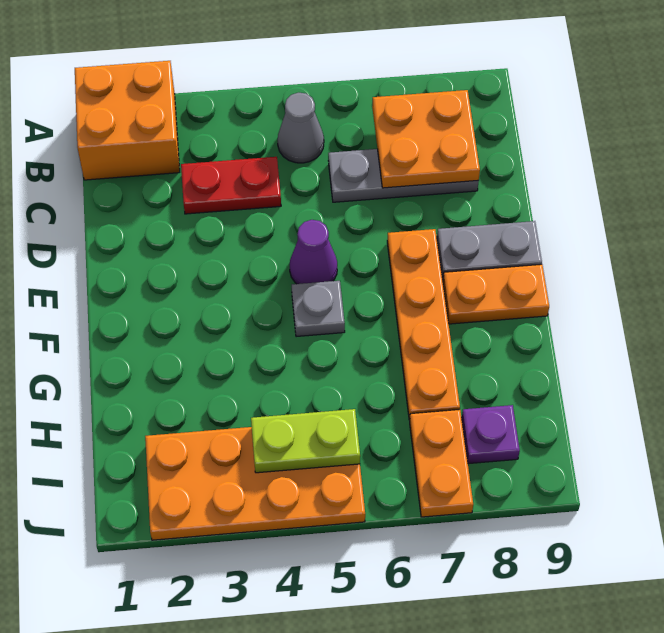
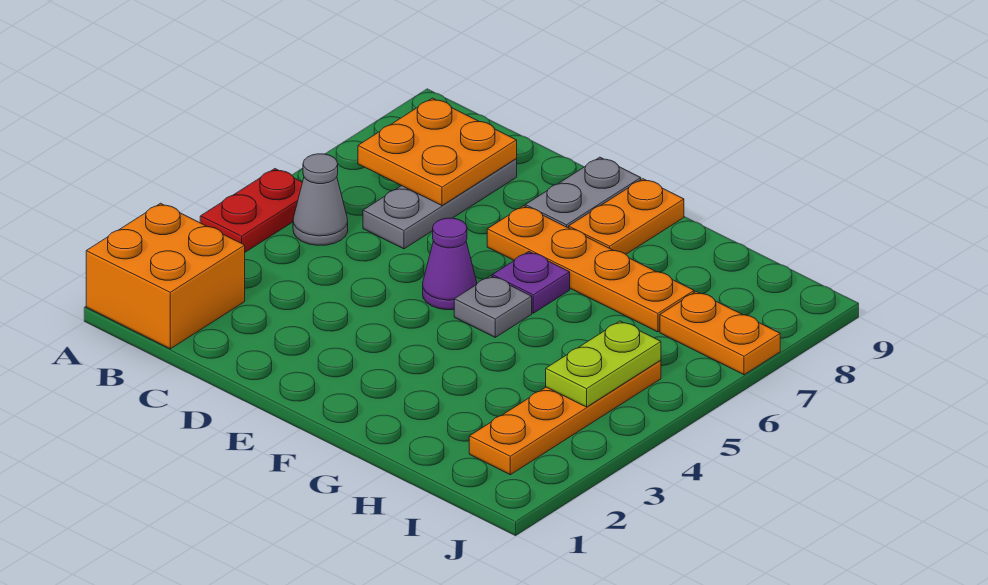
red plate C3:C4 level 1 -> red plate A4:A5 level 1
orange plate I2:J5 level 1 -> orange plate I2:I5 level 1
purple plate I8 level 1 -> purple plate F6 level 1

